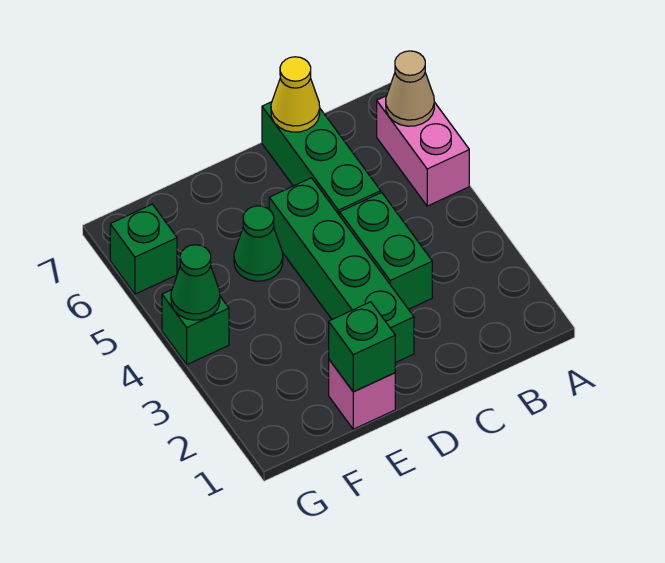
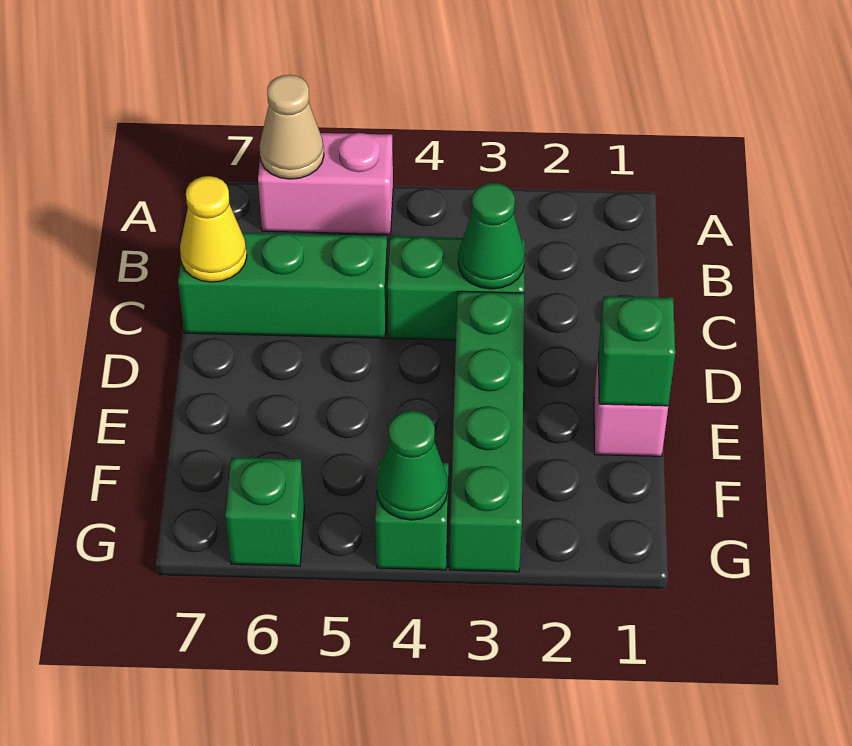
green brick D2:D5 level 1 -> green brick D3:G3 level 1
green cone E5 level 1 -> green cone C3 level 2

